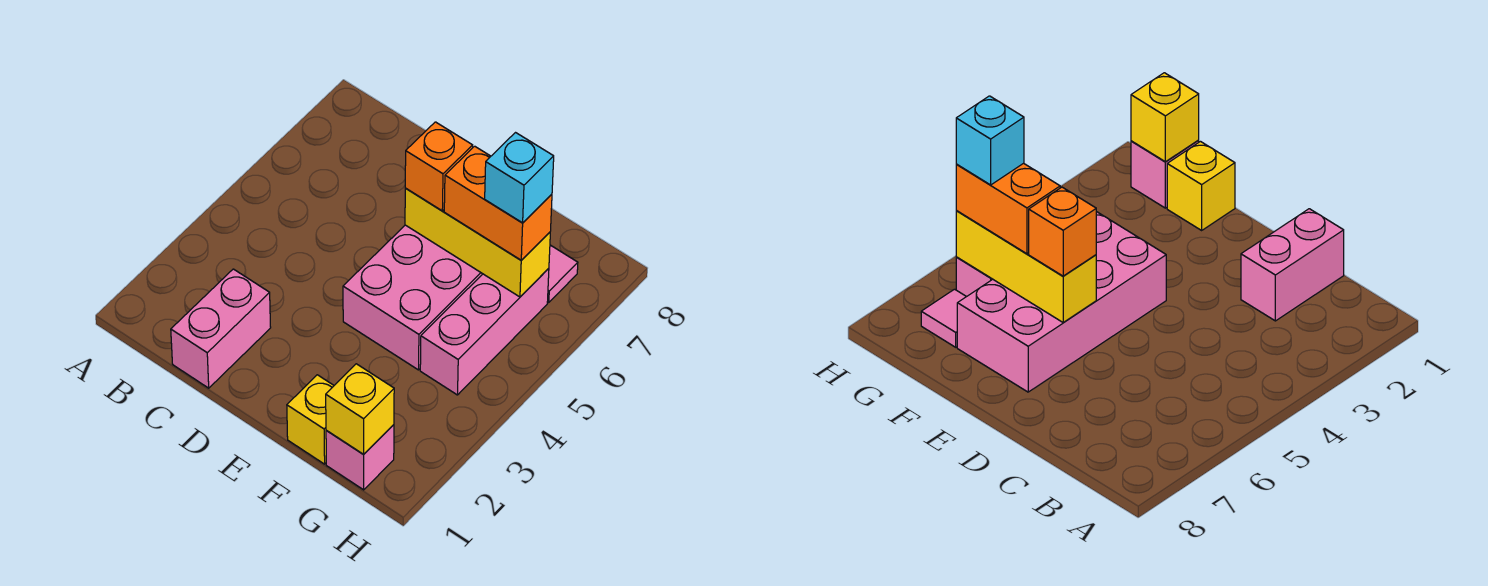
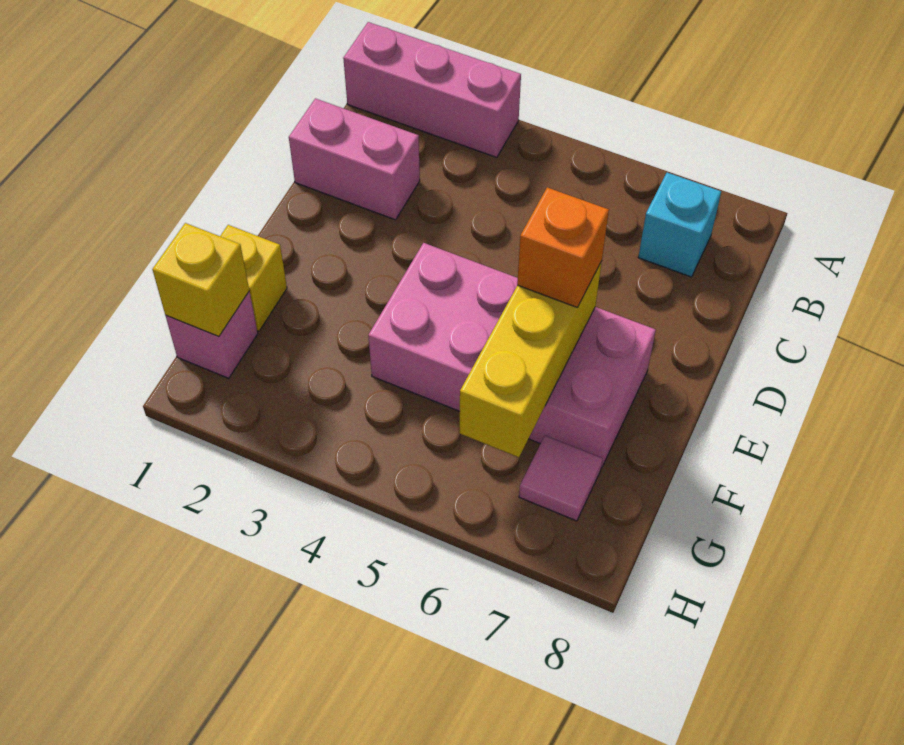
orange brick F6:G6 level 3 -> none
pink brick G4:G6 level 1 -> pink brick A1:A3 level 1
cyan brick G6 level 4 -> cyan brick B7 level 1

